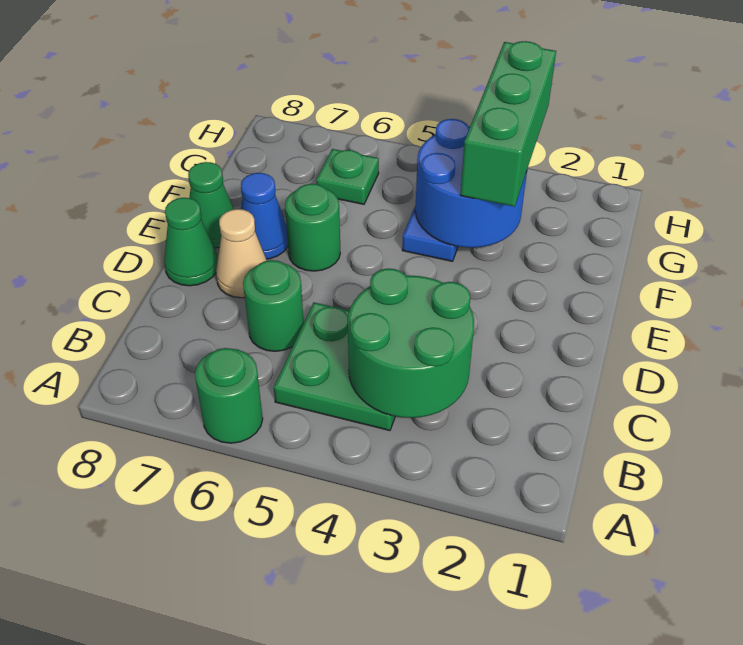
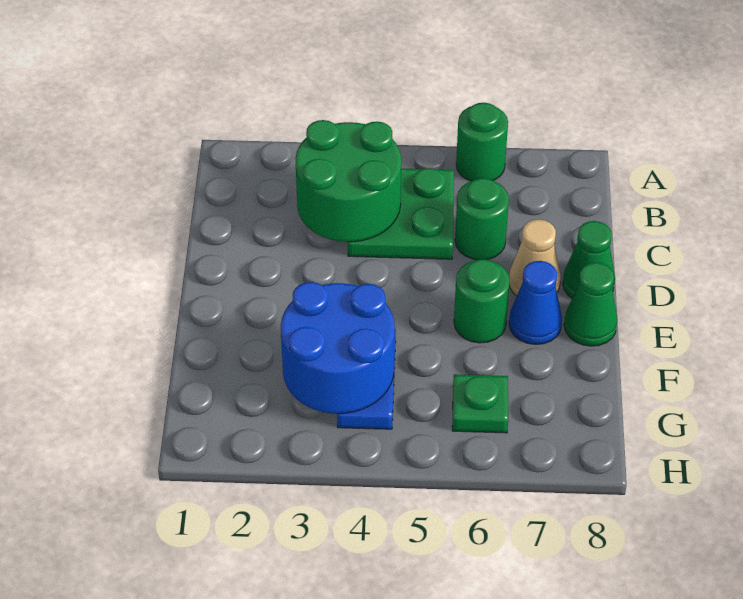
green brick F3:H3 level 3 -> none

